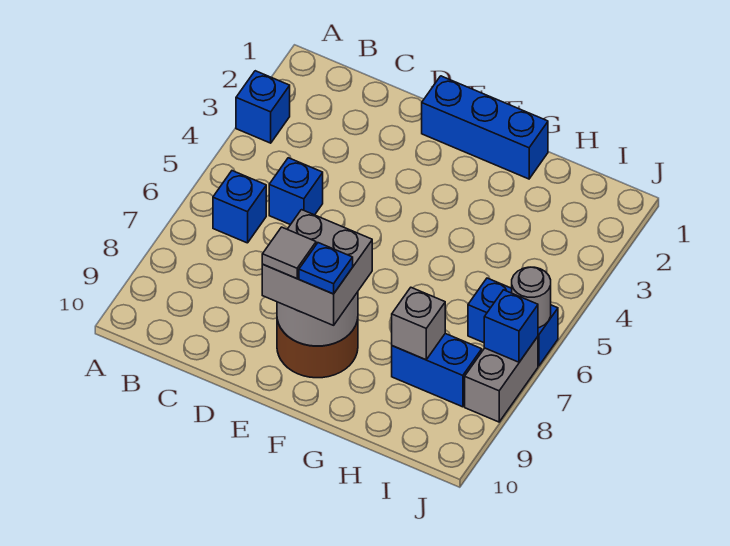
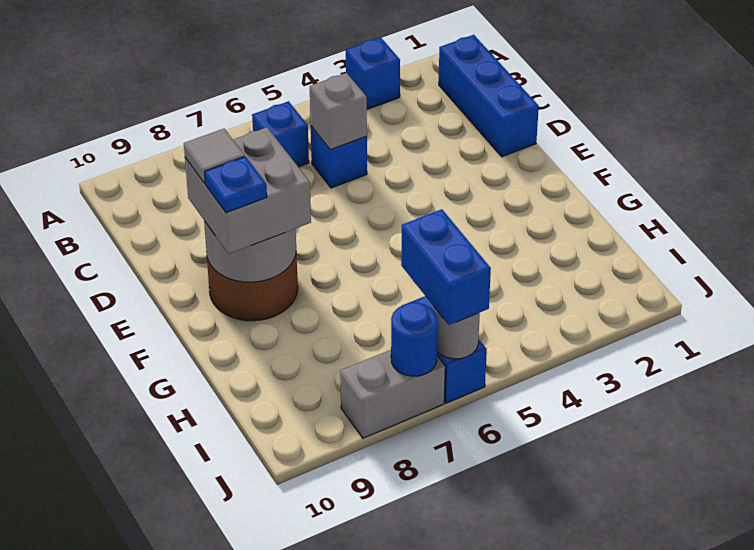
blue brick E1:G1 level 1 -> blue brick B1:D1 level 1
blue brick H8:I8 level 1 -> blue brick I6:J6 level 3
grey brick H8 level 2 -> grey brick C5 level 2
blue brick J7 level 2 -> blue round brick J7 level 2

